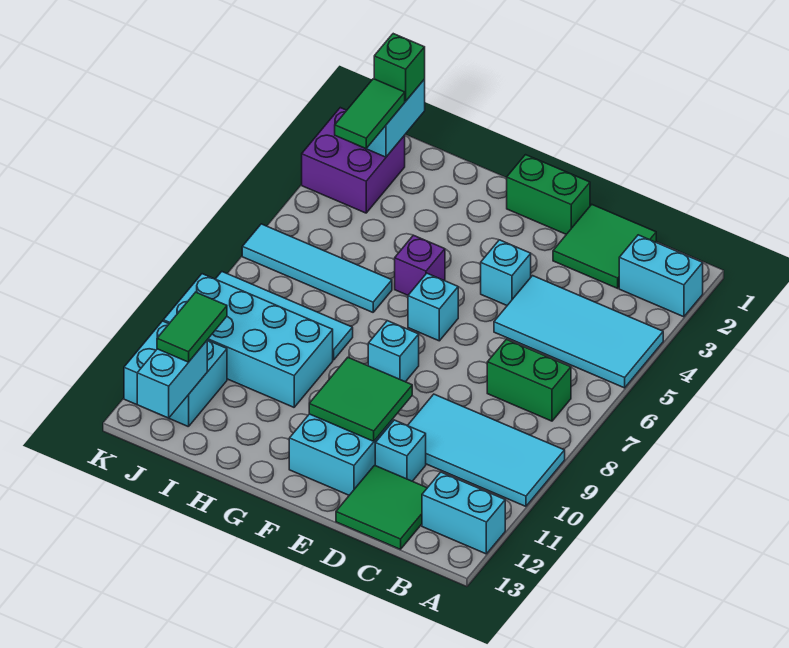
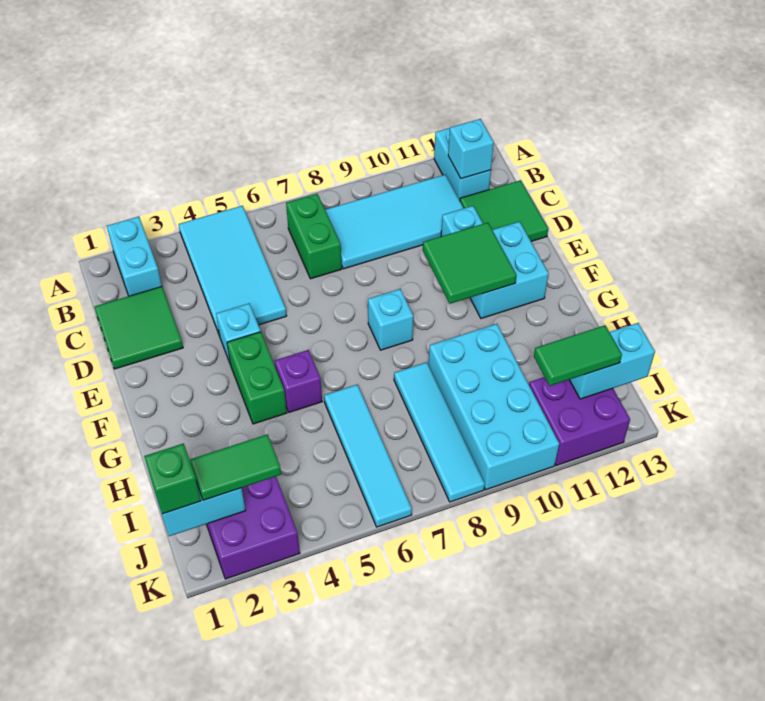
cyan tile A9:D10 level 1 -> cyan tile B8:C11 level 1
green brick E1:F1 level 1 -> green brick F4:G4 level 1
cyan brick F6 level 1 -> cyan brick B12 level 2
cyan brick J11:K12 level 1 -> purple brick J11:K12 level 1

